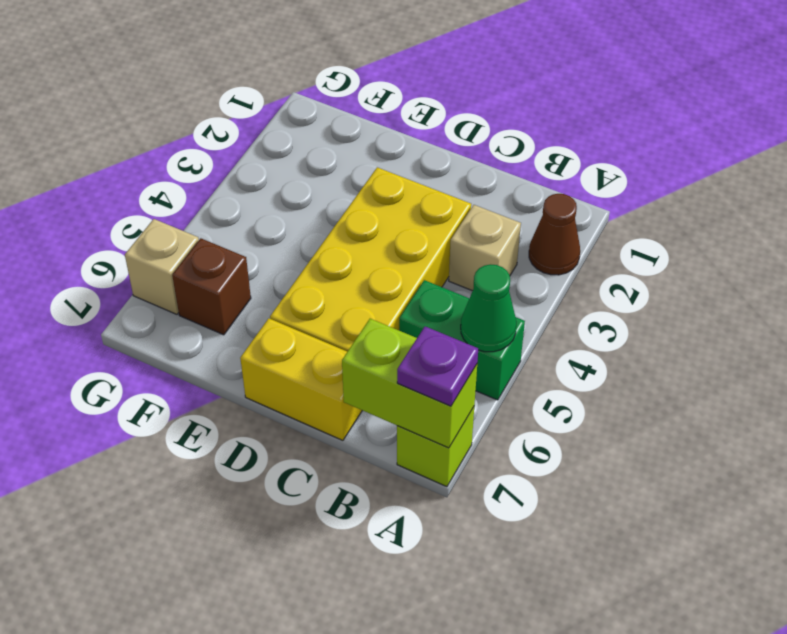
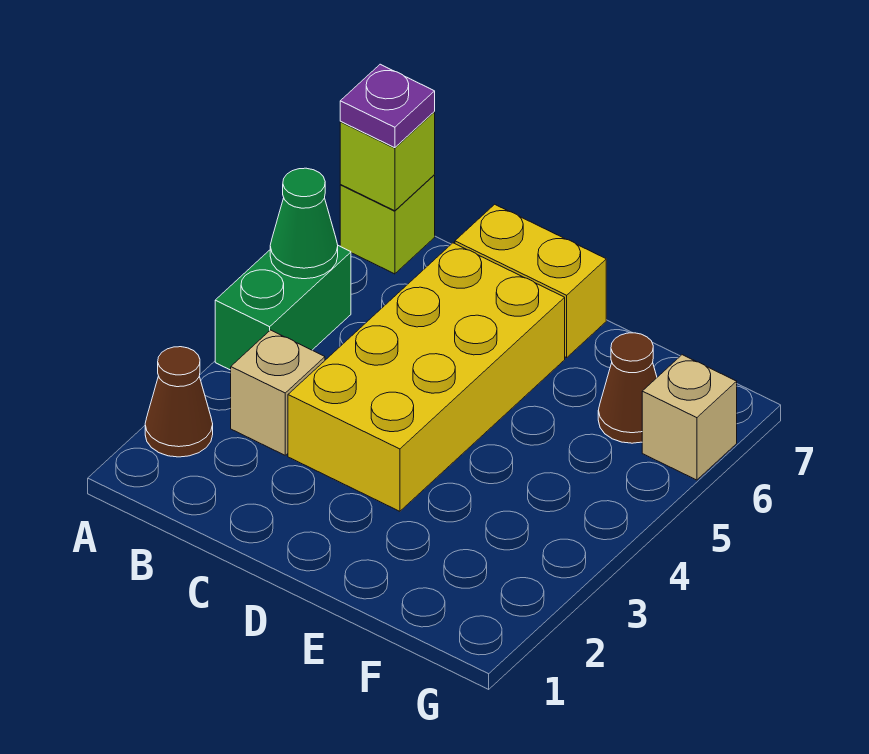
green brick A5:B5 level 1 -> green brick A4:A5 level 1
lime brick A7:B7 level 2 -> lime brick A7 level 2
brown brick F6 level 1 -> brown cone F6 level 1

